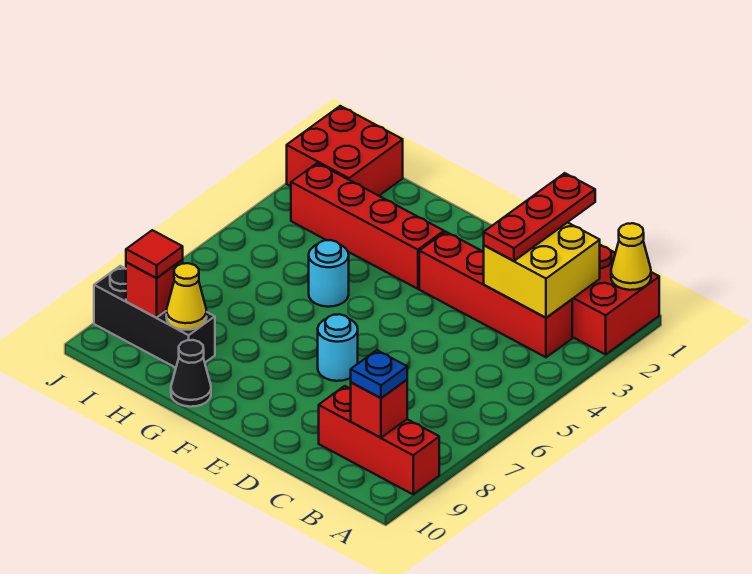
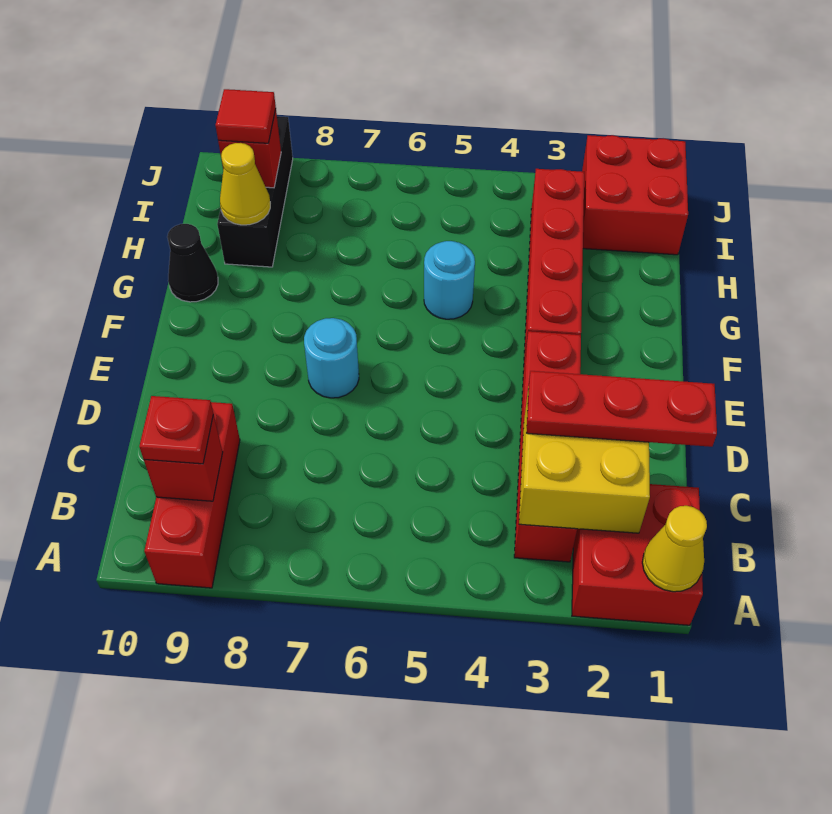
blue plate B9 level 3 -> red plate B9 level 3

